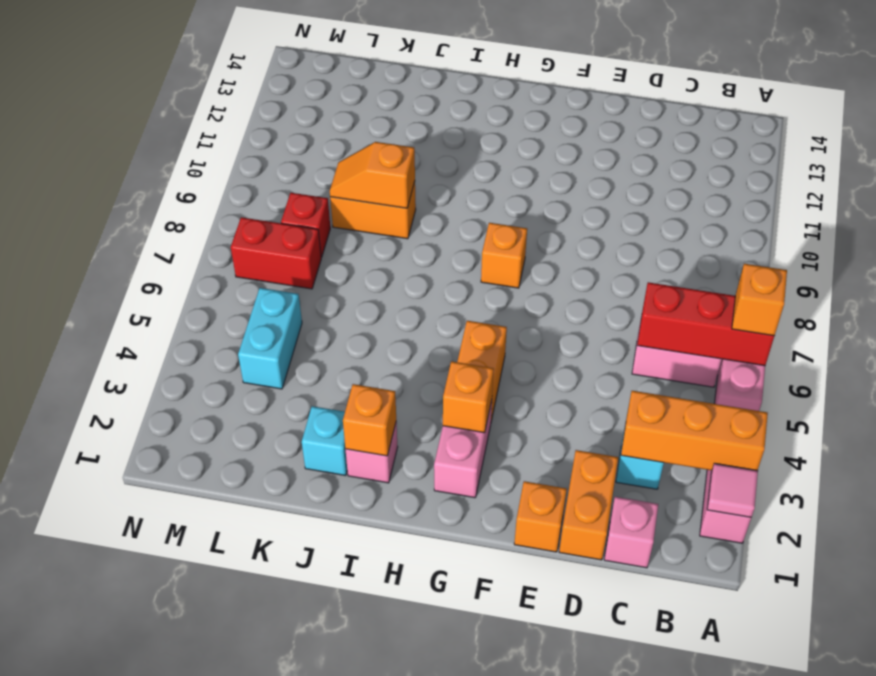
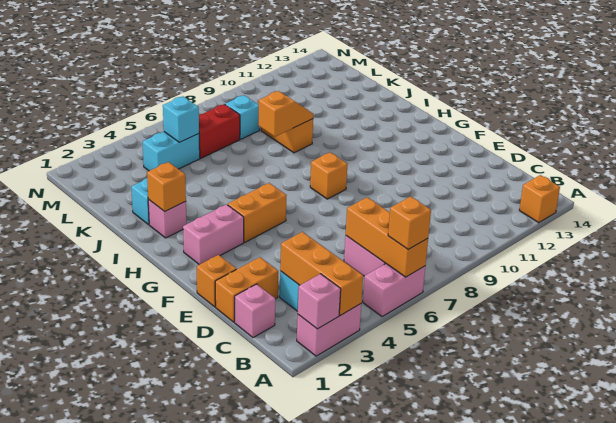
pink tile A2 level 2 -> pink brick A2 level 2
red brick A6:C6 level 2 -> orange brick A6:C6 level 2
orange brick G3 level 2 -> orange brick A13 level 1
orange slope J9:K9 level 2 top J -> orange slope J8:J9 level 2 top 8
none -> cyan brick L5 level 2
red brick L7:M7 level 1 -> red brick L6:L7 level 1
red brick L8 level 1 -> cyan brick L8 level 1

